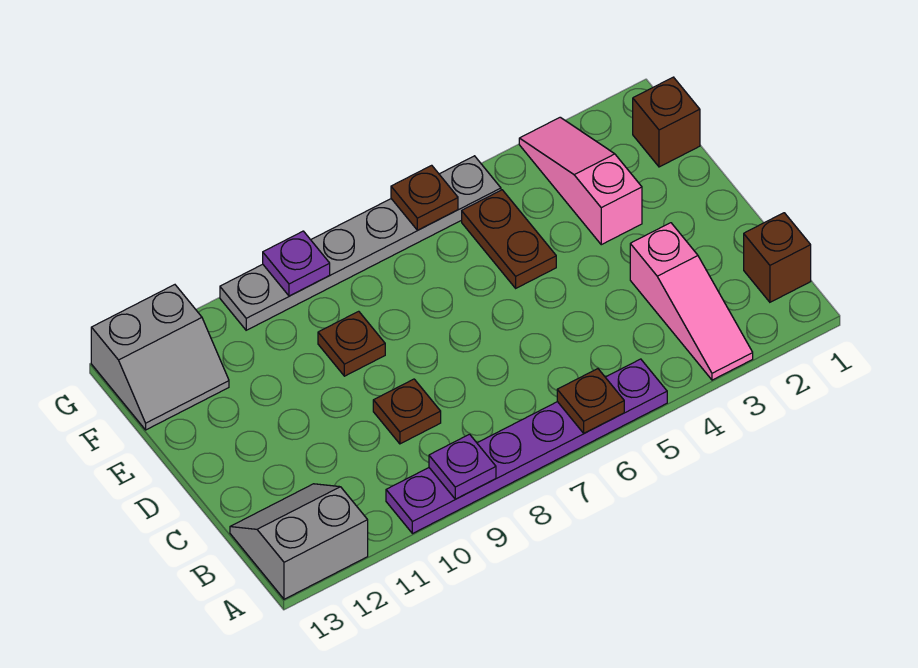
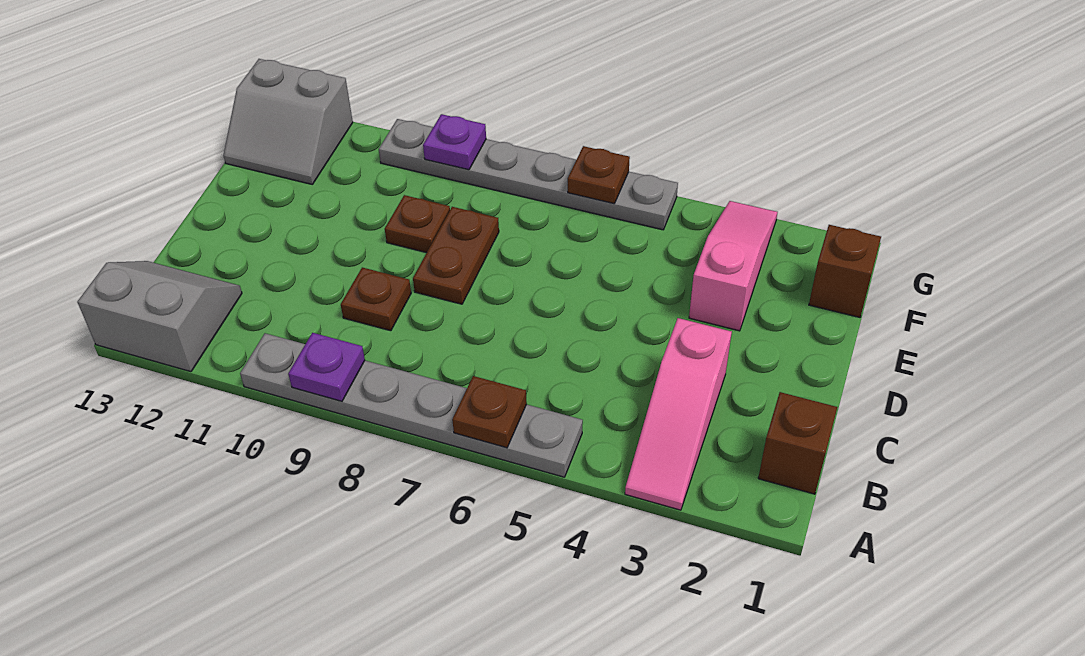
purple plate A5:A10 level 1 -> grey plate A5:A10 level 1
brown plate E5:F5 level 1 -> brown plate D8:E8 level 1

